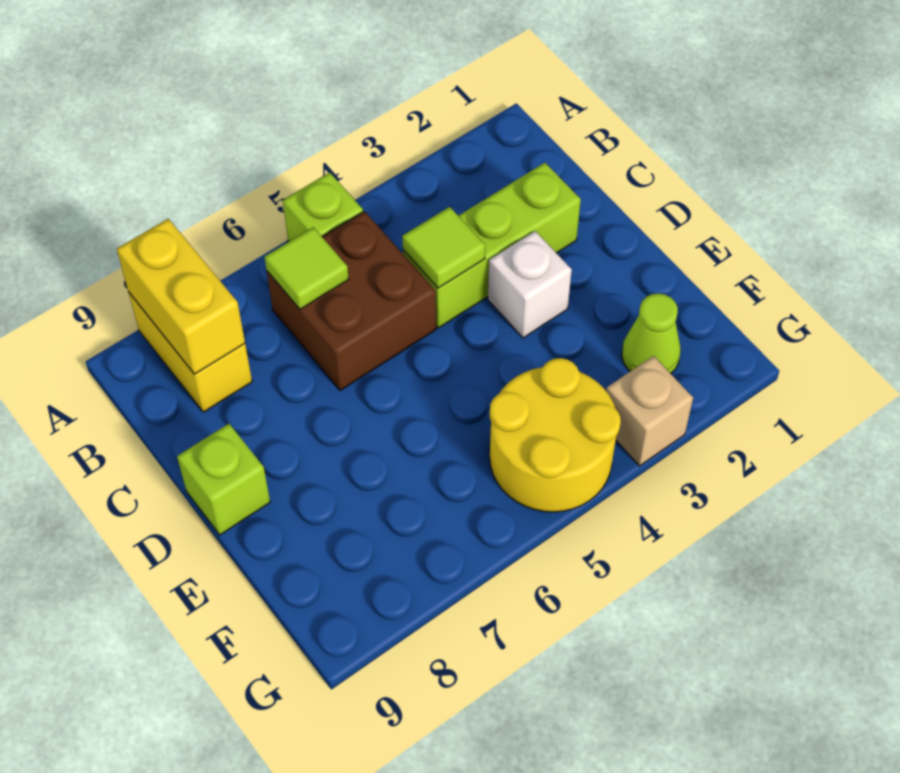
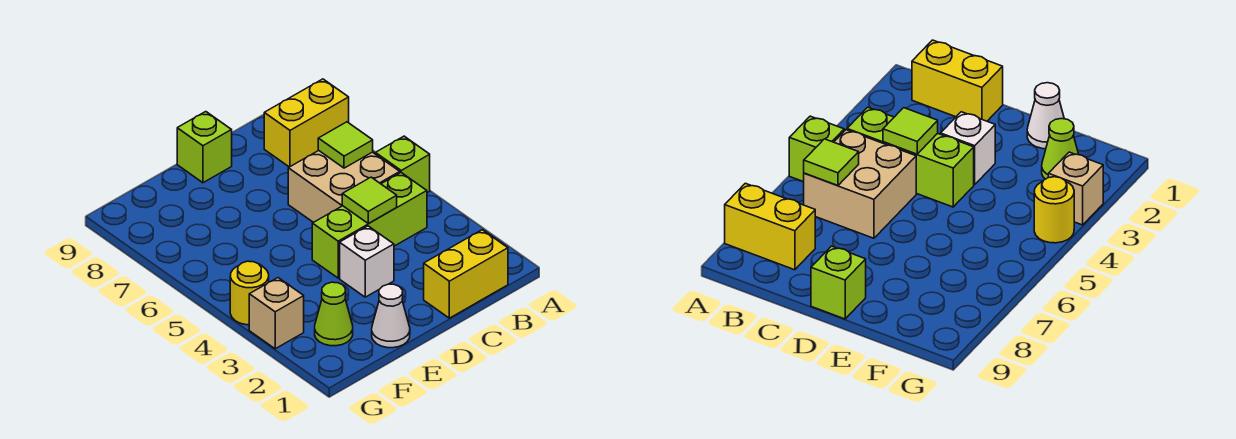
yellow brick A8:B8 level 2 -> yellow brick B1:C1 level 1
brown brick B5:C6 level 1 -> tan brick B5:C6 level 1
lime brick C2:C4 level 1 -> lime brick B4:D4 level 1
none -> white cone E1 level 1
yellow round brick F4:G5 level 1 -> yellow round brick G4 level 1

